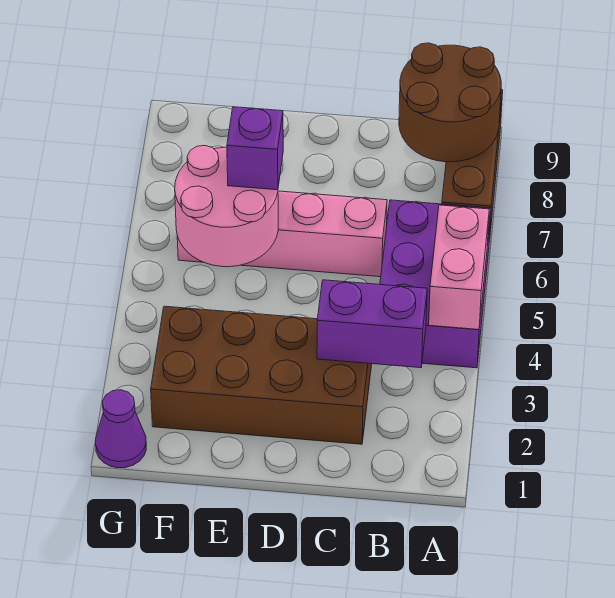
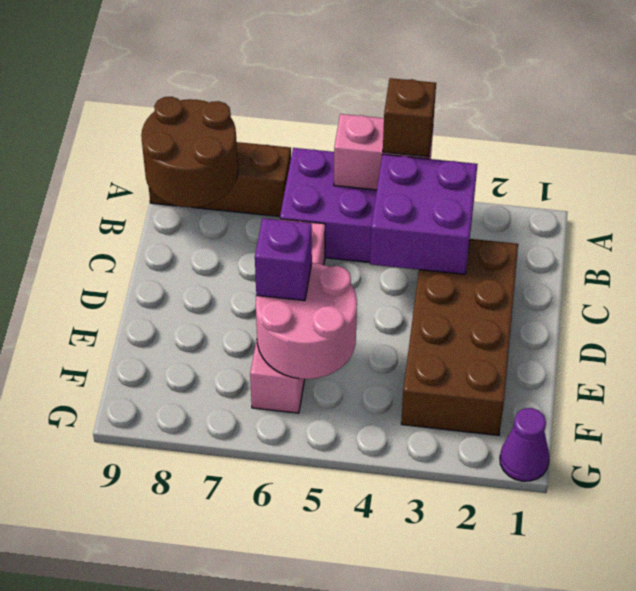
none -> brown brick A4 level 3
purple brick B3:C3 level 2 -> purple brick B3:C4 level 2

